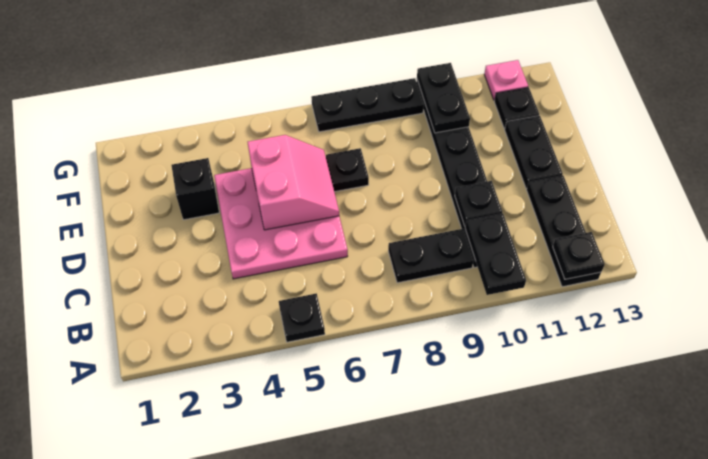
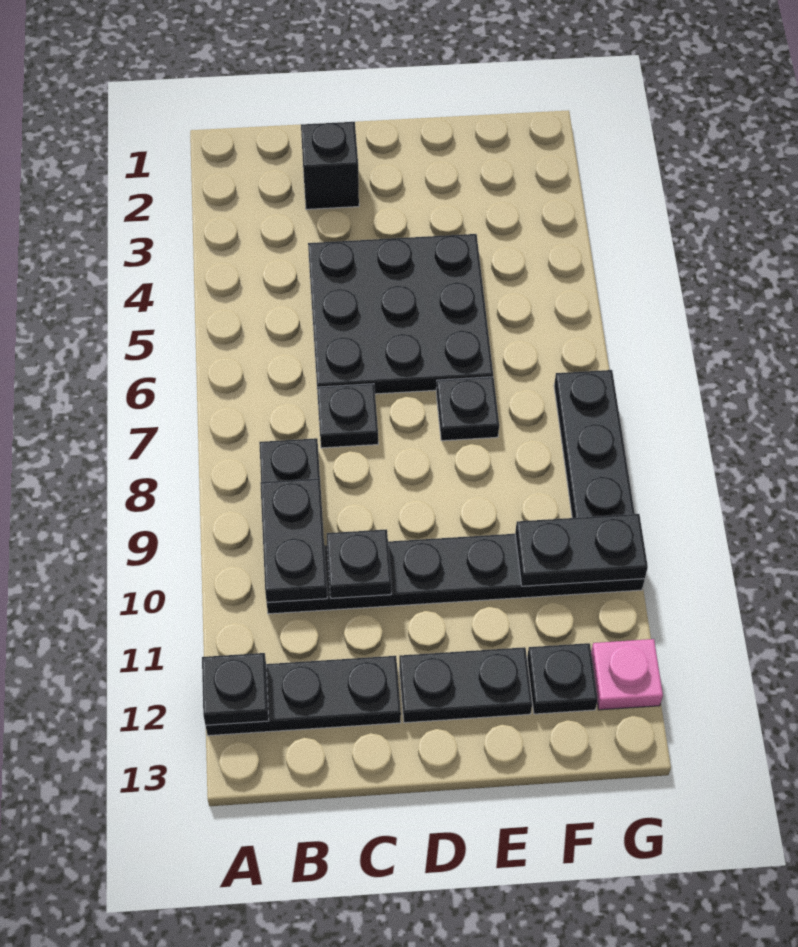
black plate A5 level 1 -> black plate C7 level 1
black plate A10:B10 level 2 -> black plate B9:B10 level 2
pink plate C4:E6 level 1 -> black plate C4:E6 level 1
pink slope D5:E6 level 2 top 5 -> none
black brick E3 level 1 -> black brick C2 level 1

